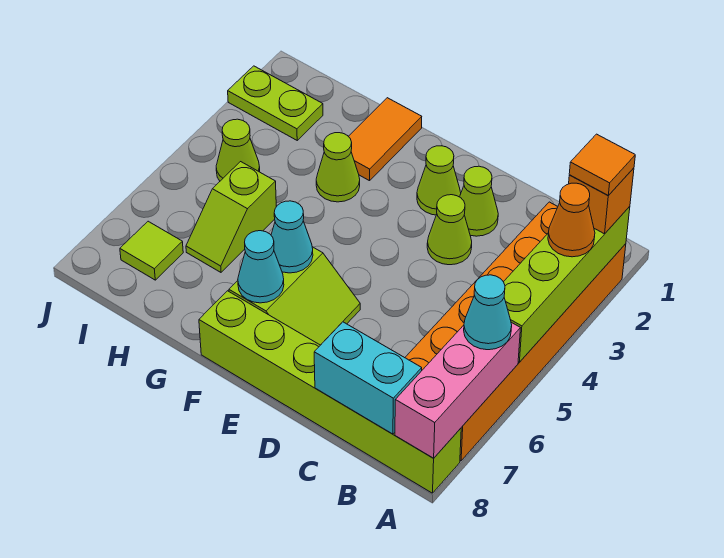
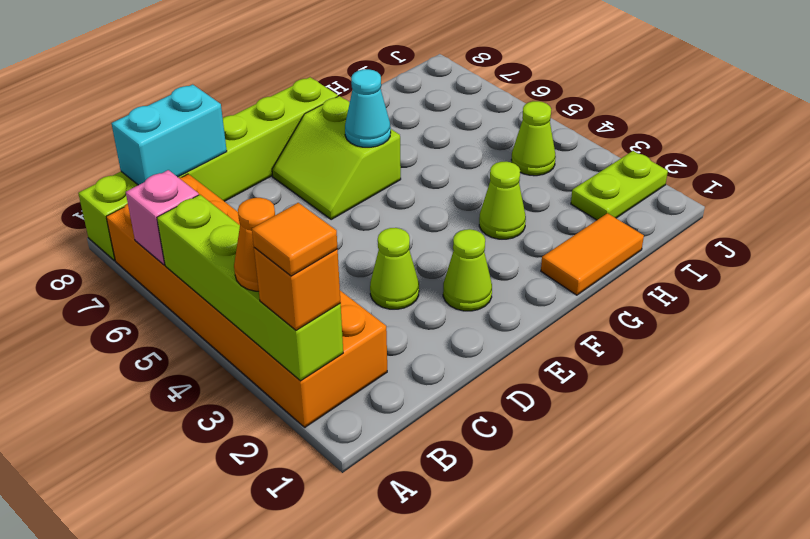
pink brick A6:A8 level 2 -> pink brick A6 level 2
cyan cone A6 level 3 -> none
lime cone D2 level 1 -> none
cyan cone F7 level 2 -> none
orange tile G1:G2 level 1 -> orange tile G1:H1 level 1
lime slope H5:H6 level 1 top 5 -> none
lime tile I7 level 1 -> none

